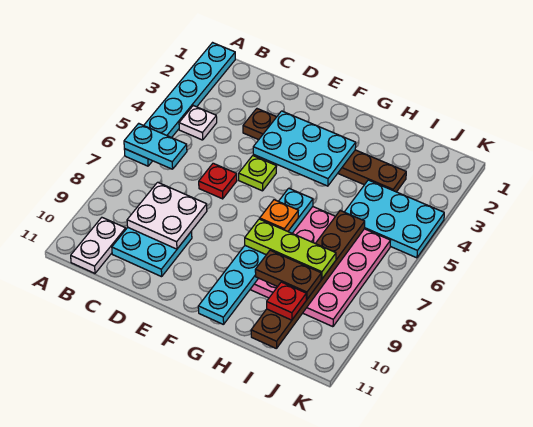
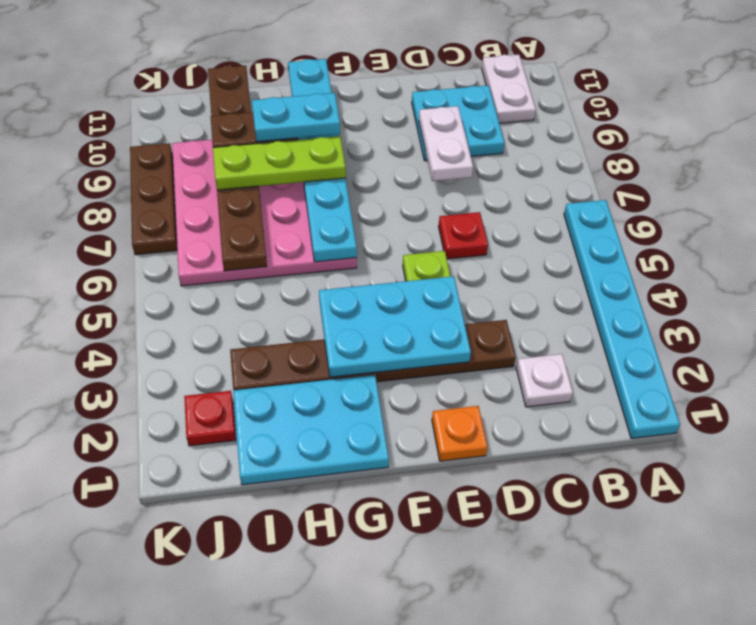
cyan plate A6:B6 level 2 -> cyan plate G9:H9 level 4
white plate B4 level 1 -> white plate C2 level 1
white plate C8:D9 level 2 -> white plate D8:D9 level 2
orange plate G7 level 3 -> orange plate E1 level 1
cyan plate I4:K5 level 1 -> cyan plate G1:I2 level 1
red plate I10 level 3 -> red plate J2 level 1
none -> brown plate K7:K9 level 1

